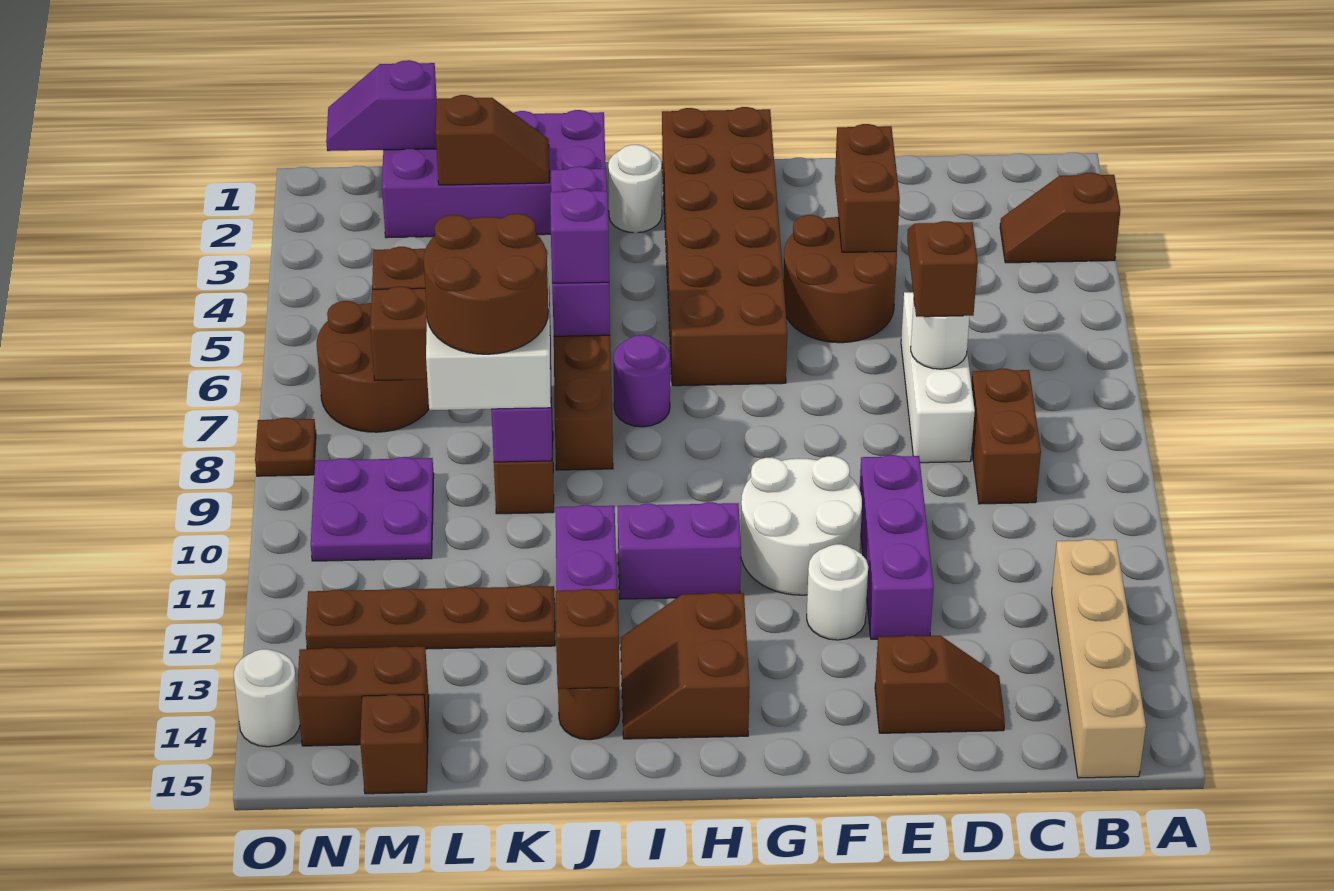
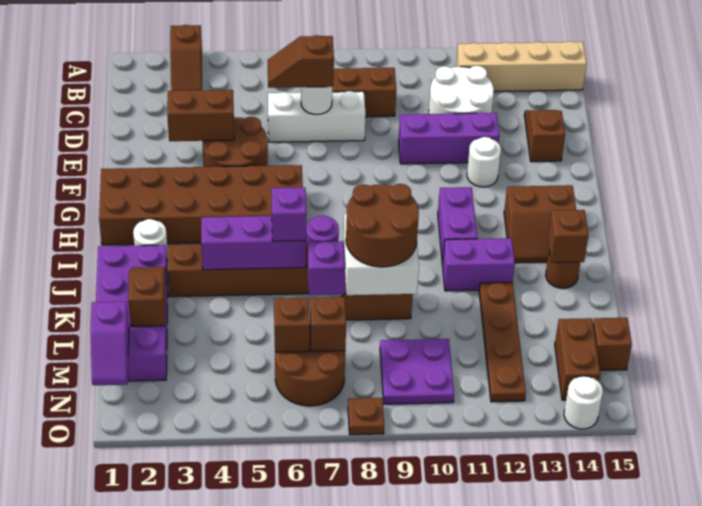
white round brick F10:G11 level 1 -> white round brick C11:D12 level 1

